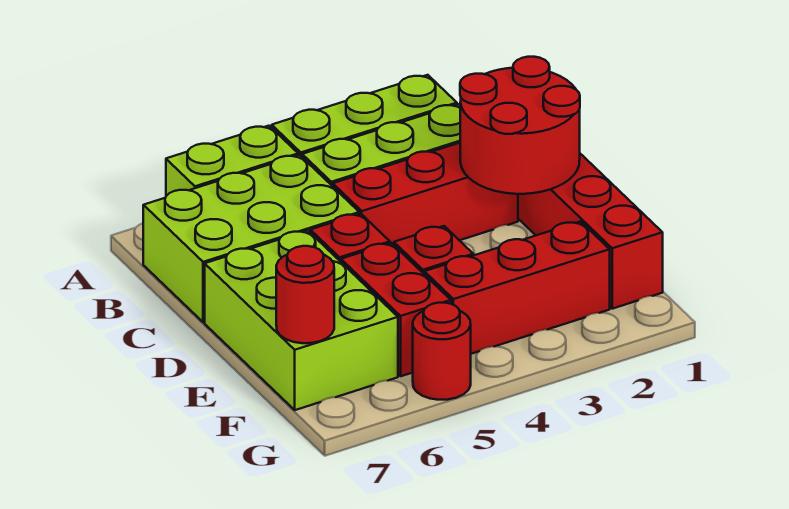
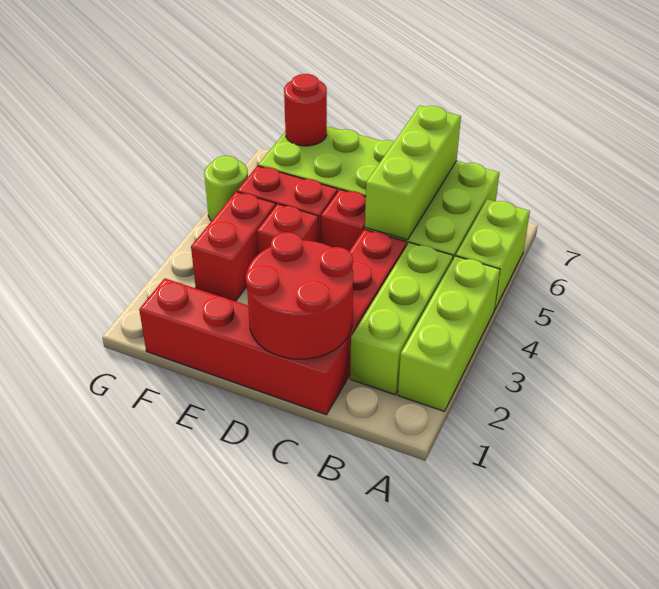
none -> lime brick C5:C7 level 2
red brick F2:F4 level 1 -> red brick F3:F4 level 1
red round brick G5 level 1 -> lime round brick G5 level 1

